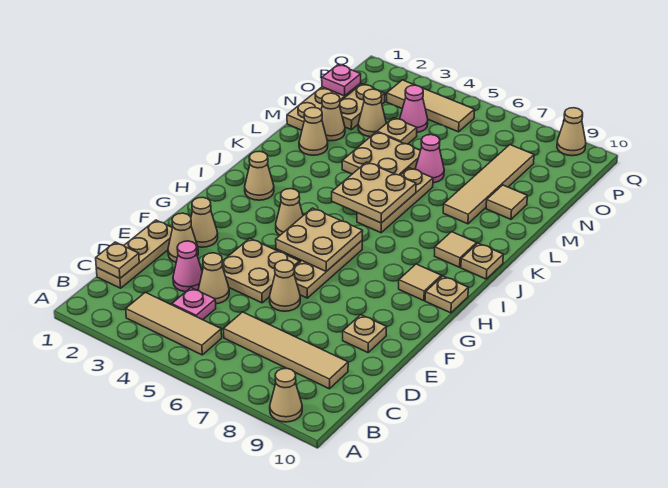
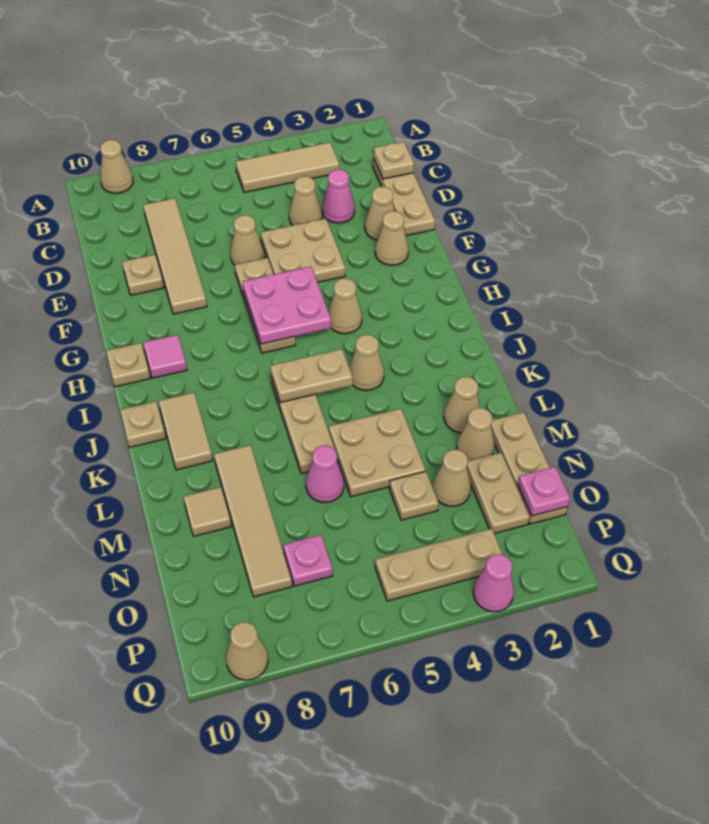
pink plate C4 level 1 -> pink plate O7 level 1
tan tile C6:C9 level 1 -> tan tile C8:F8 level 1
tan plate G5:H6 level 2 -> pink plate G5:H6 level 2
tan tile H9 level 1 -> pink tile H9 level 1
tan cone I2 level 1 -> tan cone J4 level 1
tan plate J5:K6 level 2 -> tan plate J5:J6 level 2
tan tile J9 level 1 -> tan tile J9:K9 level 1
pink cone O4 level 1 -> pink cone Q3 level 1
tan tile P3:P5 level 1 -> tan plate P3:P5 level 1

